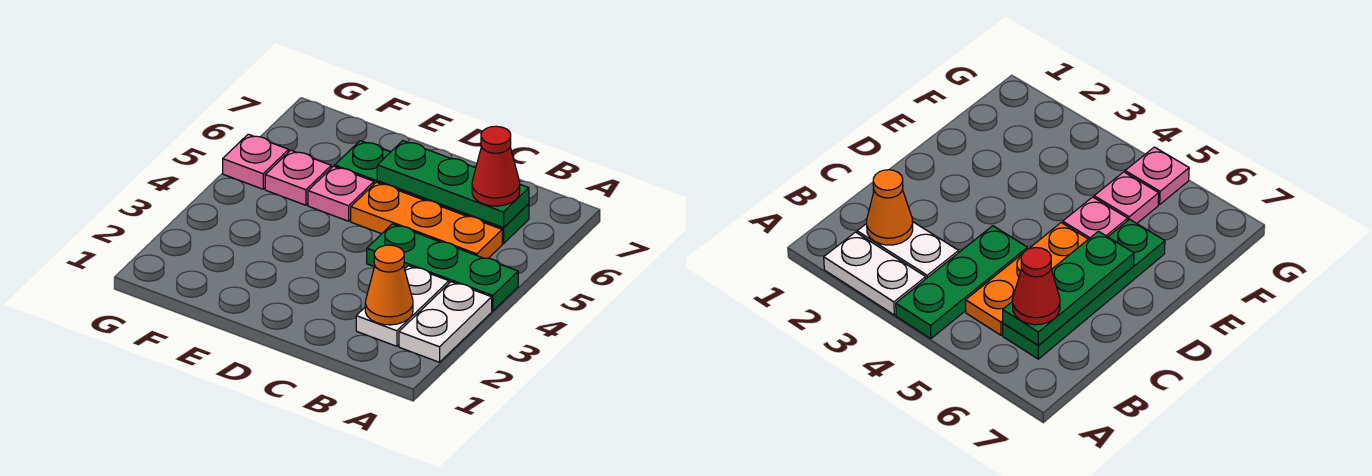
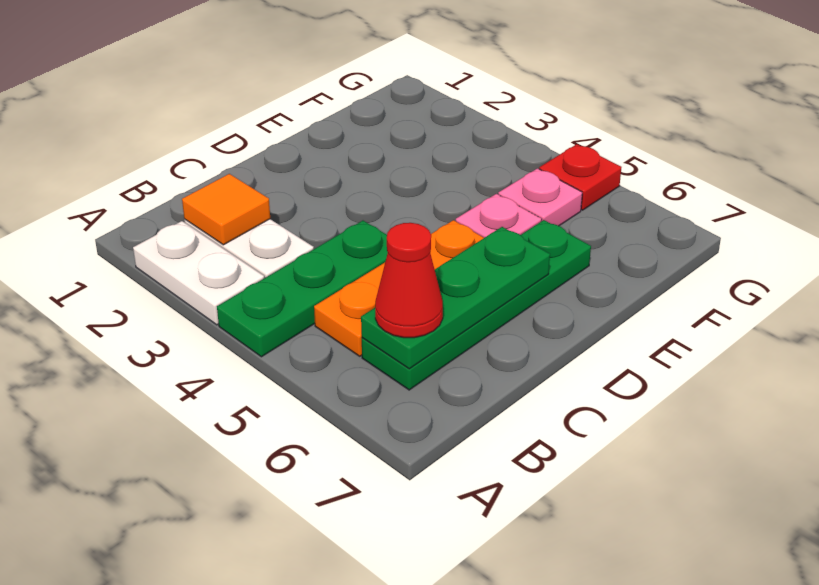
orange cone B2 level 2 -> orange tile B2 level 2
pink plate G5 level 1 -> red plate G5 level 1

